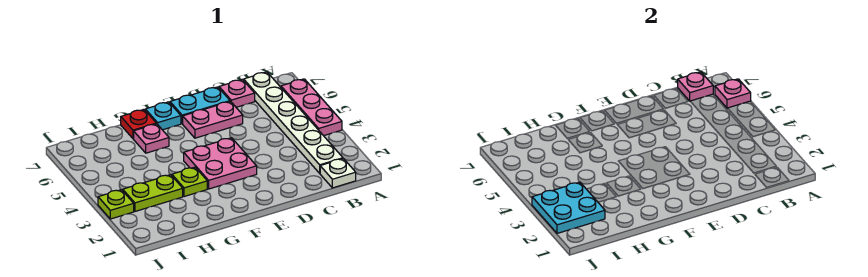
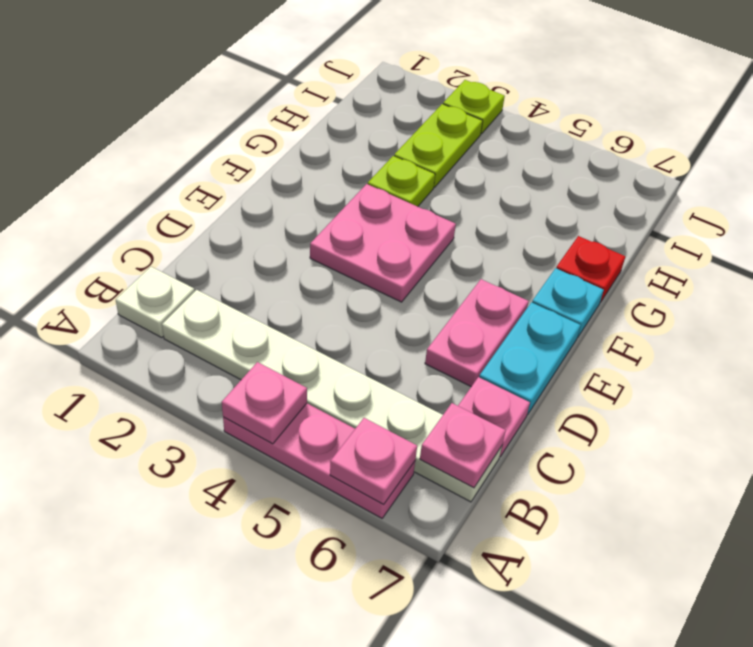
pink plate G6 level 1 -> pink plate A4 level 2
cyan plate I2:J3 level 2 -> none

